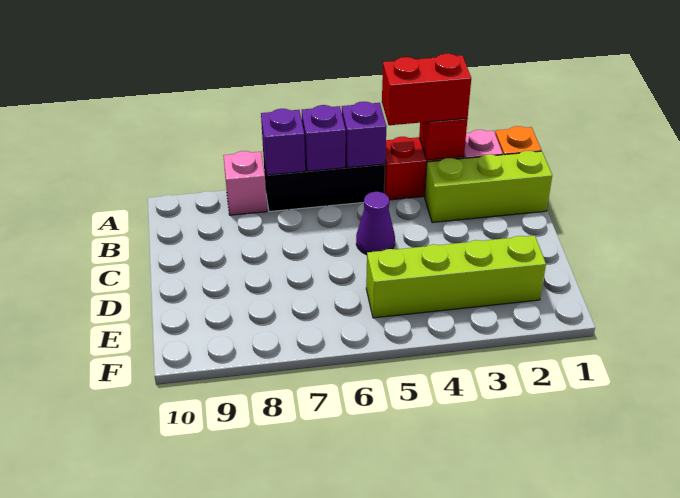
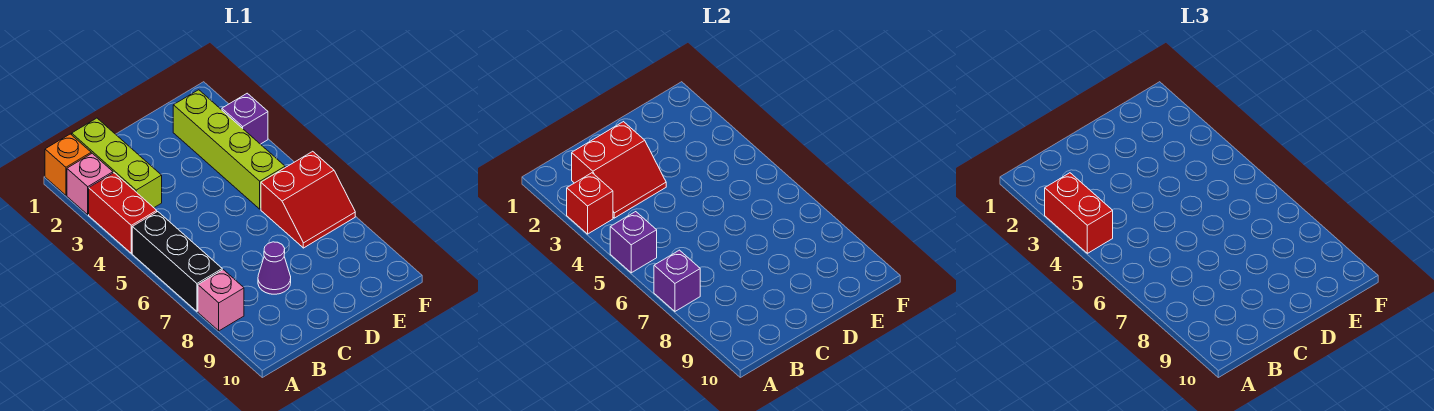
purple brick A6 level 2 -> purple brick F3 level 1
none -> red slope B2:C3 level 2 top 2
purple cone C5 level 1 -> purple cone C8 level 1
none -> red slope E6:F7 level 1 top 6

